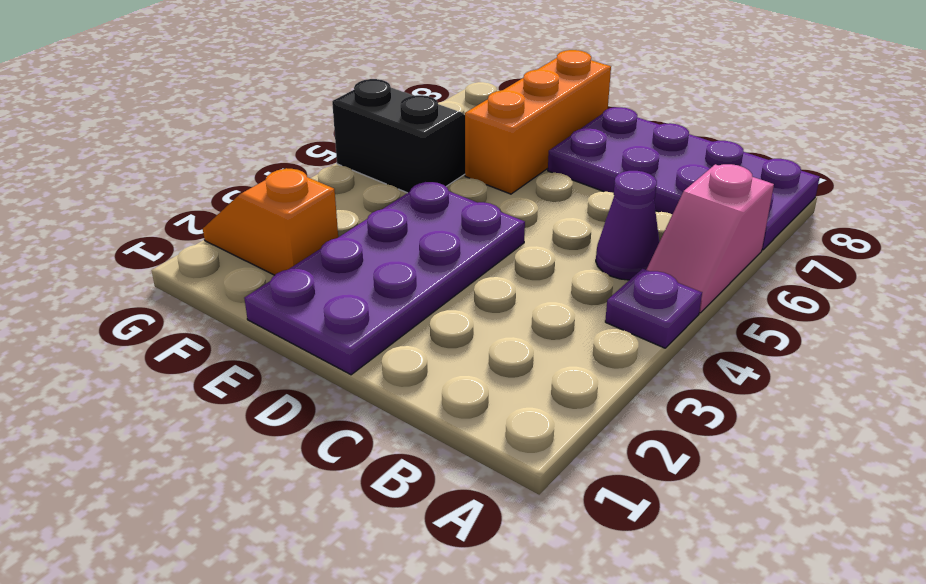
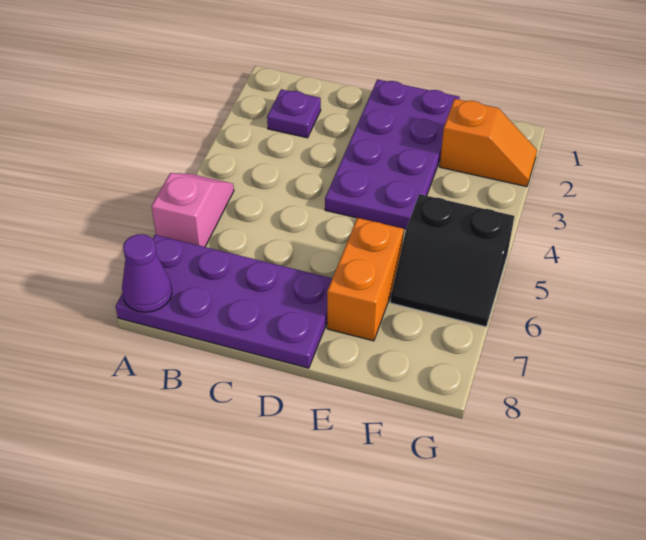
purple plate A4 level 1 -> purple plate B2 level 1
purple cone B5 level 1 -> purple cone A8 level 2
orange brick E6:E8 level 1 -> orange brick E6:E7 level 1

